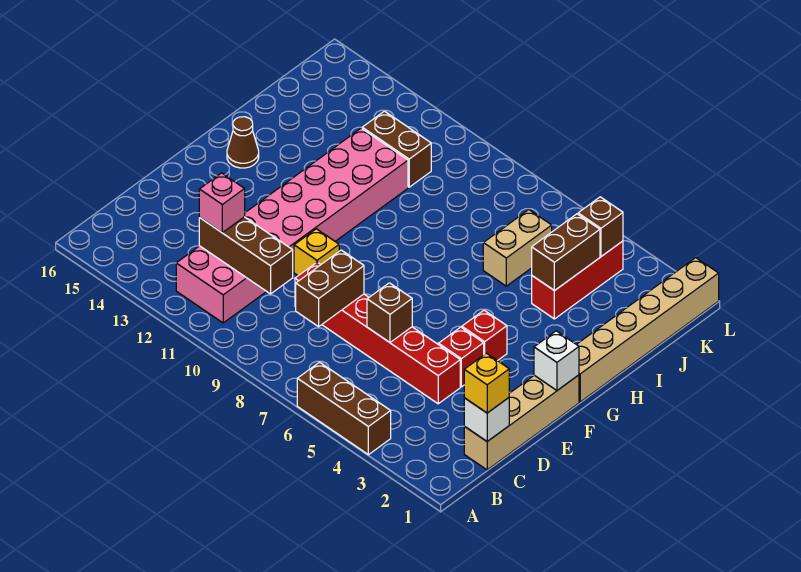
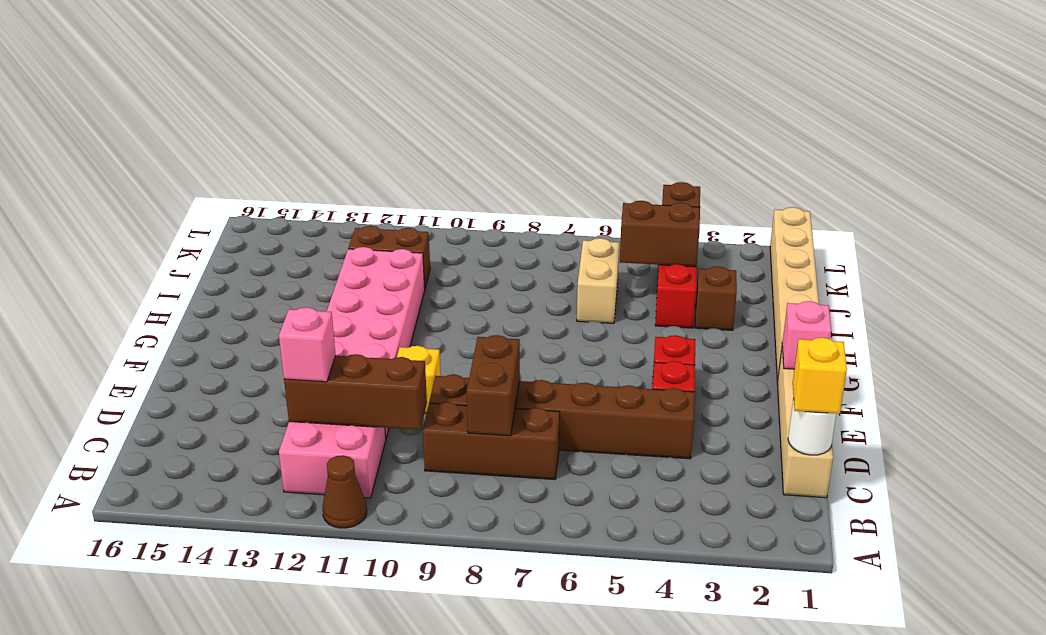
brown brick A4:A6 level 1 -> brown brick C7:C9 level 1
white brick C1 level 2 -> white round brick C1 level 2
red brick D4:D9 level 1 -> brown brick D4:D9 level 1
brown brick D6 level 2 -> brown brick I3 level 1
white brick F1 level 2 -> pink brick F1 level 2
brown cone G15 level 1 -> brown cone A11 level 1
brown brick I4:J4 level 2 -> brown brick J4:J5 level 2

